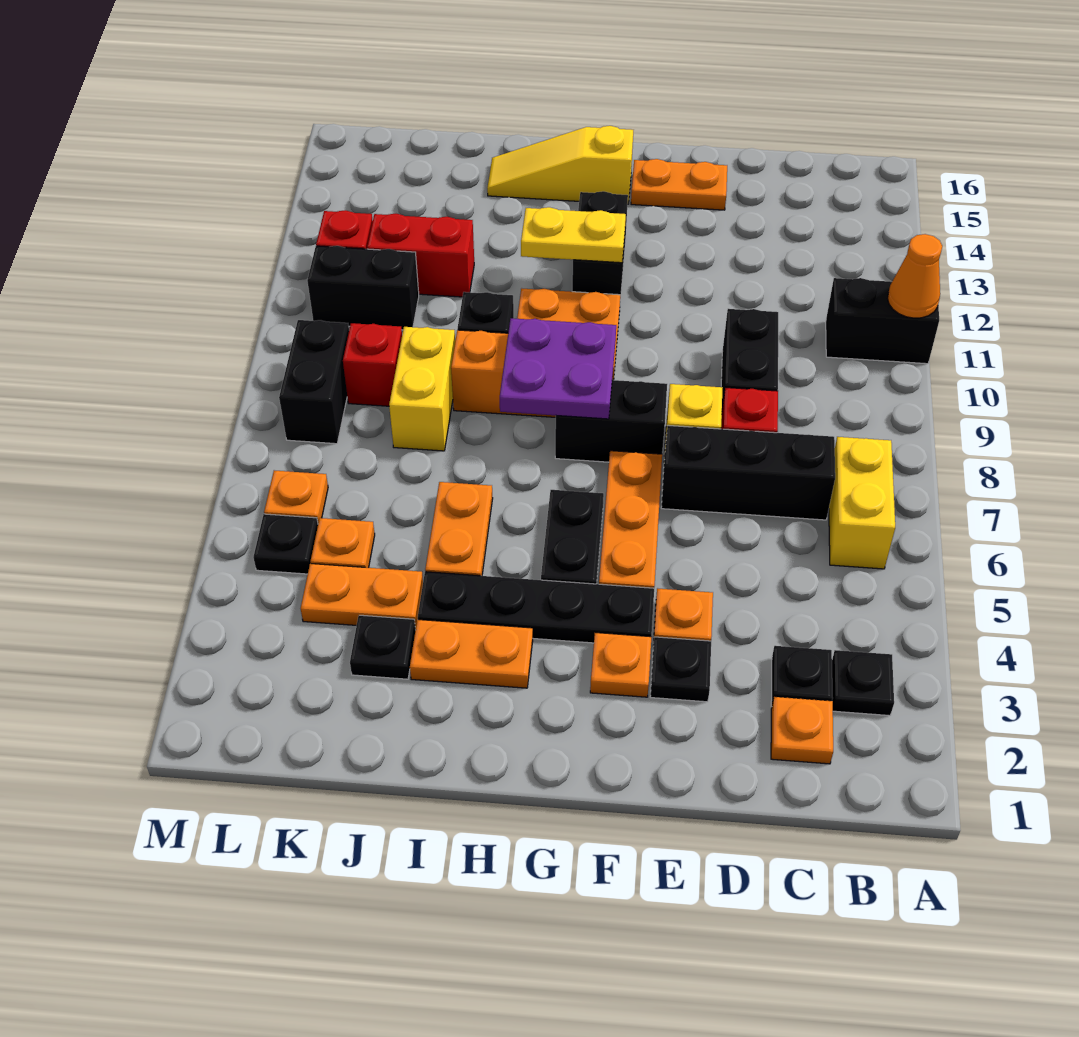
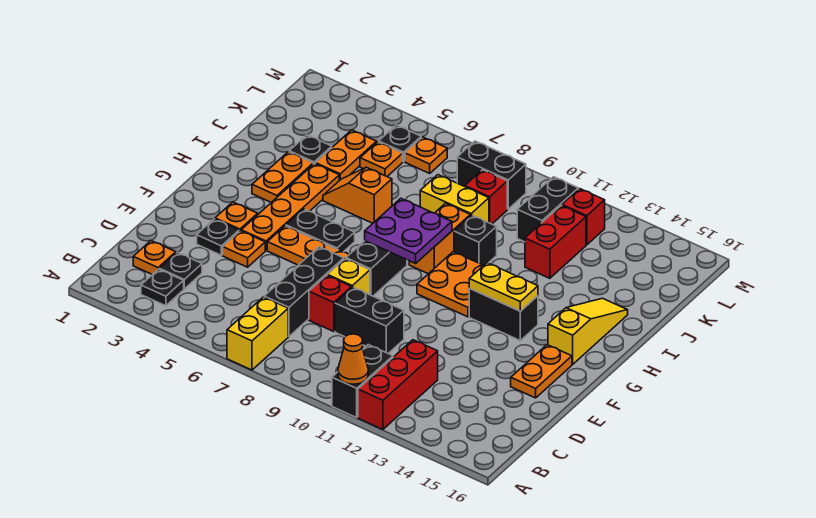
none -> red brick A12:C12 level 1
yellow brick B6:B7 level 1 -> yellow brick A7:B7 level 1
black plate F4:I4 level 1 -> orange plate F4:I4 level 1
yellow plate G12:H12 level 2 -> yellow plate G12:G13 level 2
orange plate I5:I6 level 1 -> orange slope I5:I6 level 1 top 6

